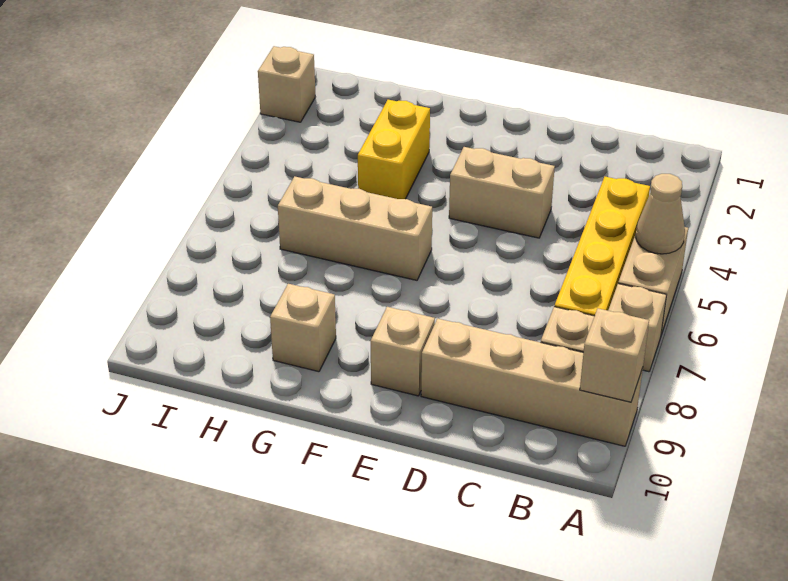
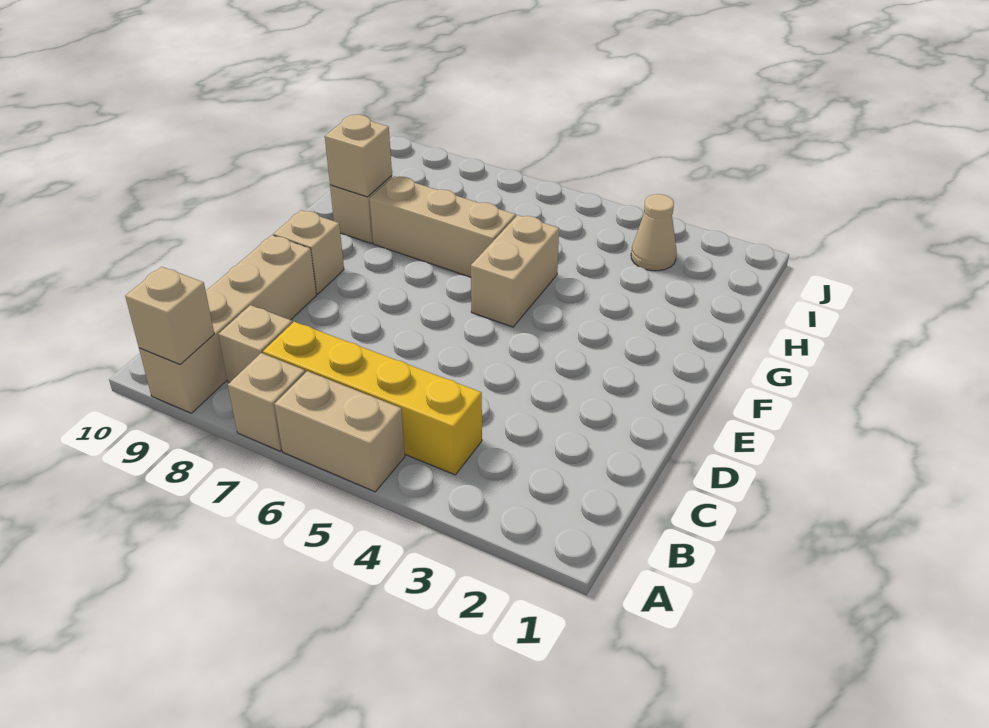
tan cone A5 level 2 -> tan cone I3 level 1
tan brick D4:E4 level 1 -> tan brick F5:G5 level 1
tan brick F6:H6 level 1 -> tan brick G6:G8 level 1
yellow brick G3:G4 level 1 -> none
tan brick J2 level 1 -> tan brick G9 level 2

